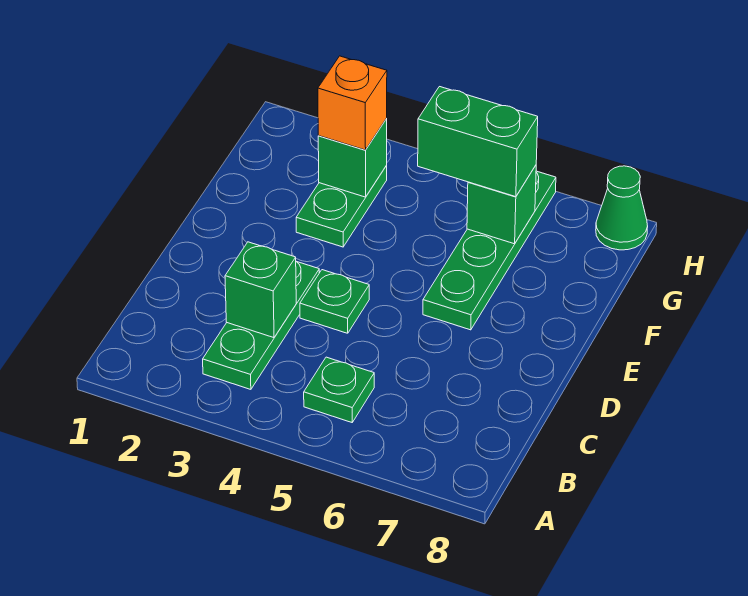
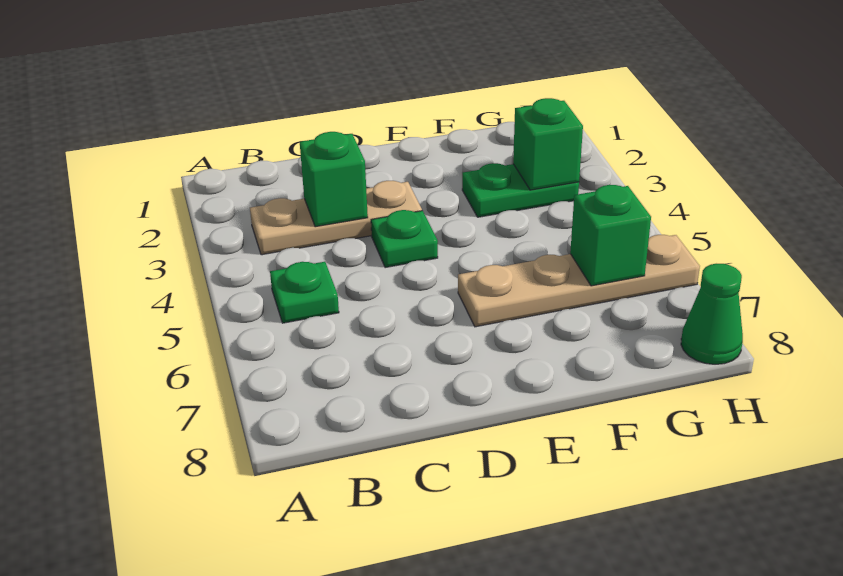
green plate B3:D3 level 1 -> tan plate B3:D3 level 1
green plate E6:H6 level 1 -> tan plate E6:H6 level 1
orange brick G3 level 3 -> none
green brick G5:G6 level 3 -> none

